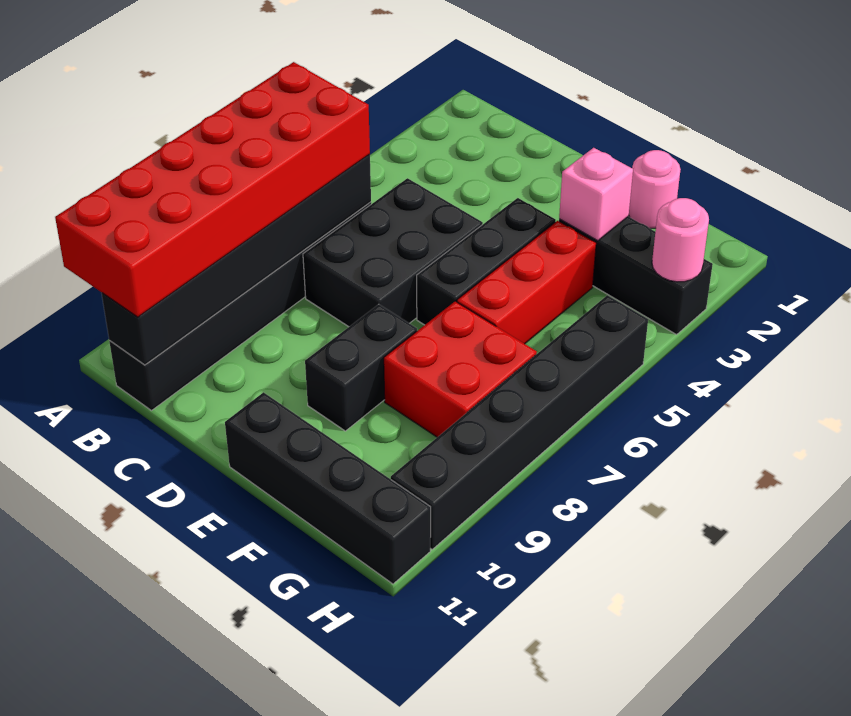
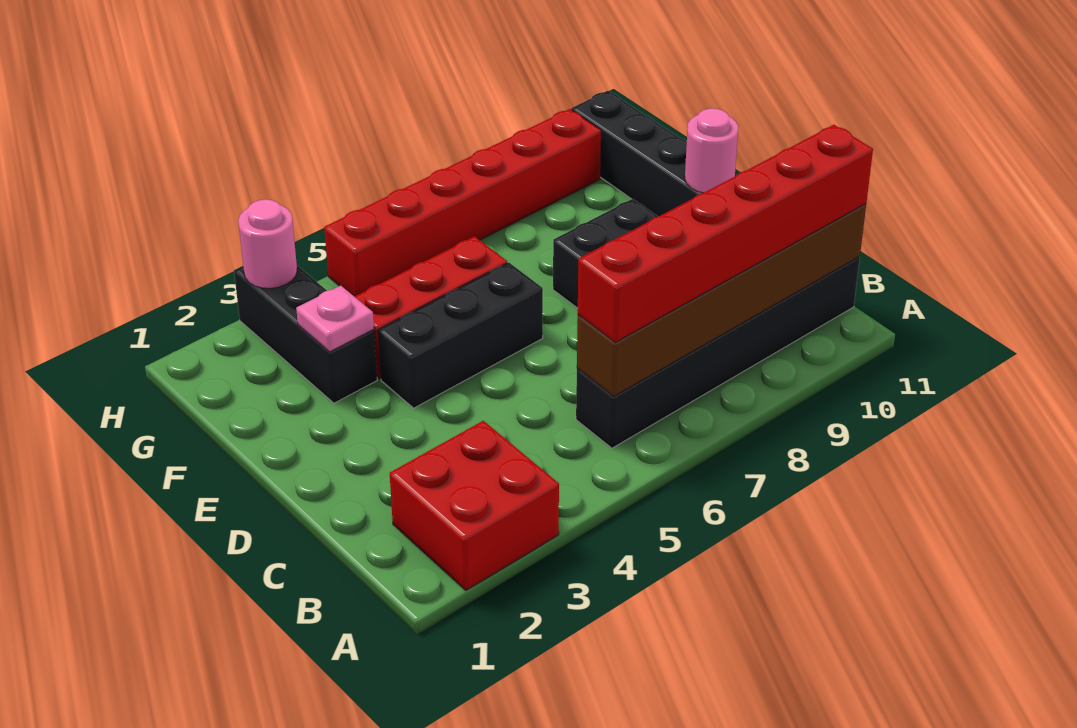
red brick A6:B11 level 3 -> red brick B6:B11 level 3
black brick B6:B11 level 2 -> brown brick B6:B11 level 2
black brick C5:D7 level 1 -> none
pink round brick F1 level 1 -> pink round brick E11 level 2
pink brick F3 level 2 -> pink plate F3 level 2
red brick F7:G8 level 1 -> red brick A2:B3 level 1
black brick H5:H10 level 1 -> red brick H5:H10 level 1

